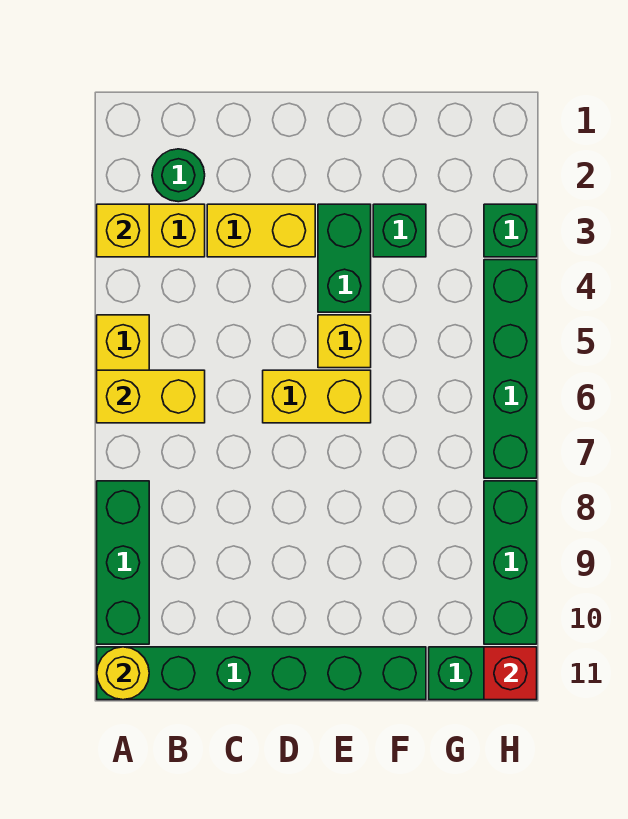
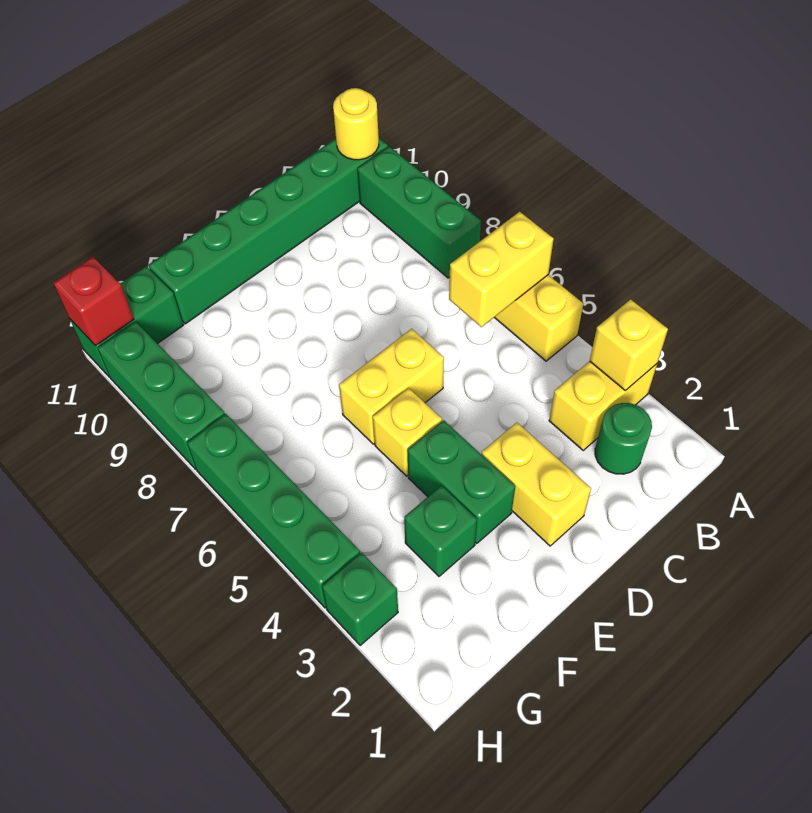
yellow brick C3:D3 level 1 -> yellow brick D2:D3 level 1

